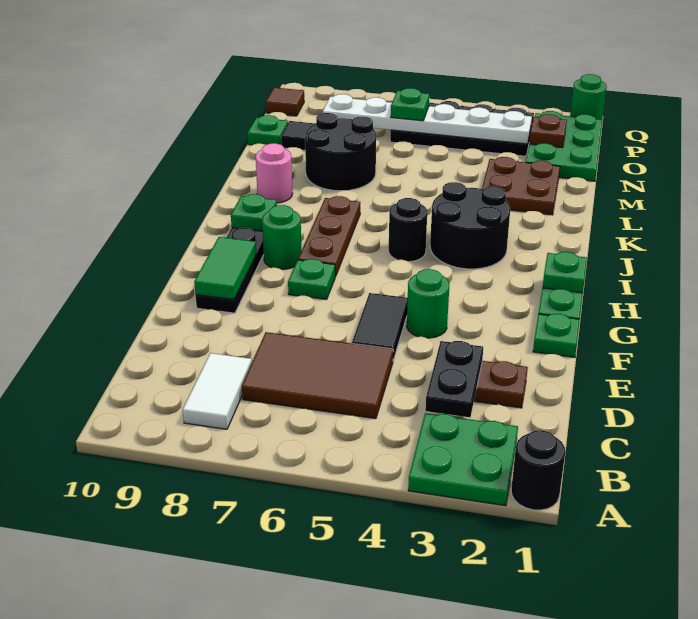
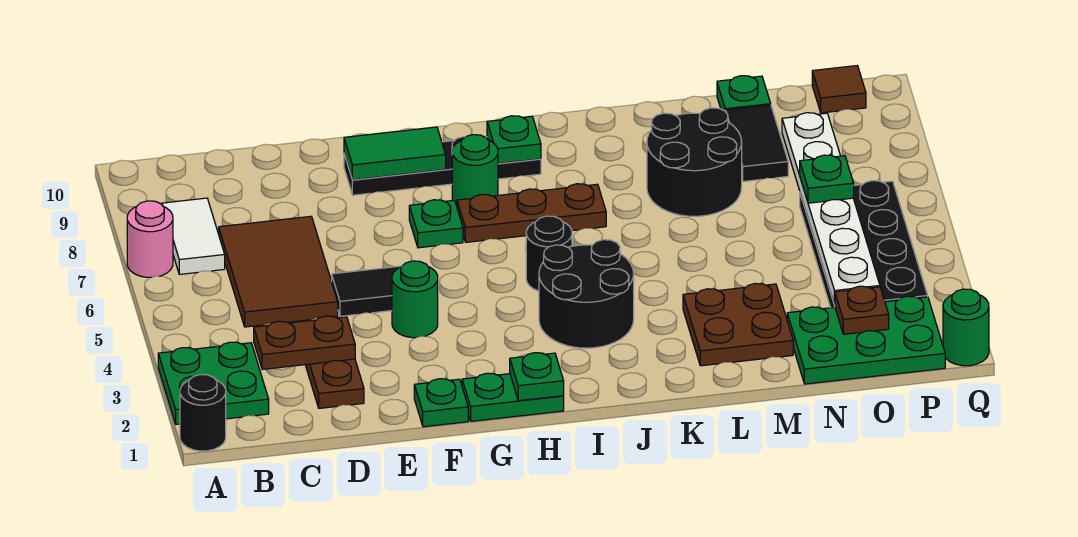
white tile B8:C8 level 1 -> white tile B7:B8 level 1
black plate C3:D3 level 2 -> brown plate C3:D3 level 2
pink round brick K9 level 1 -> pink round brick A7 level 1

